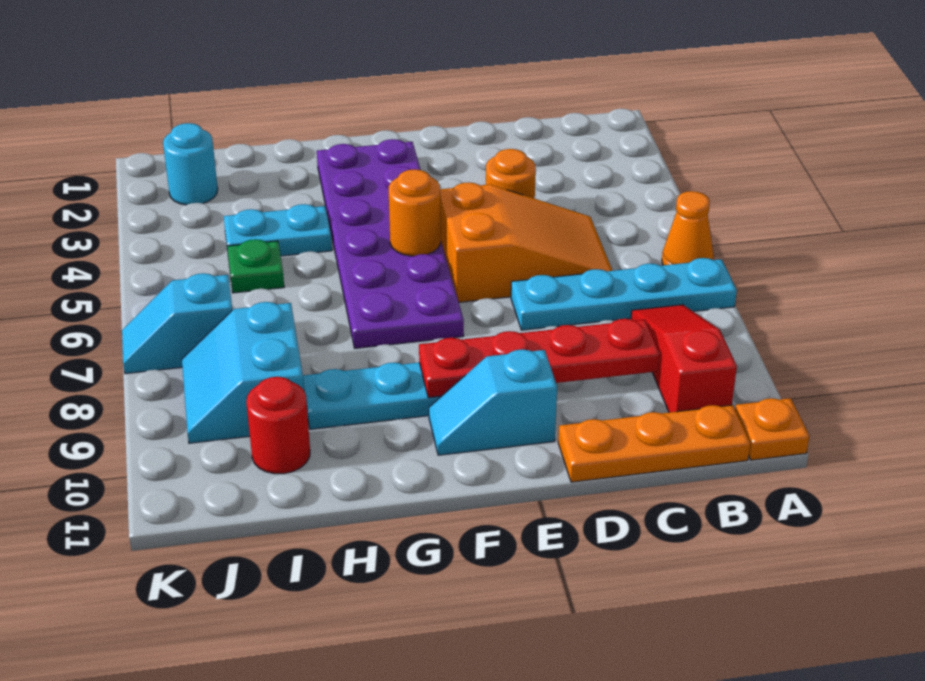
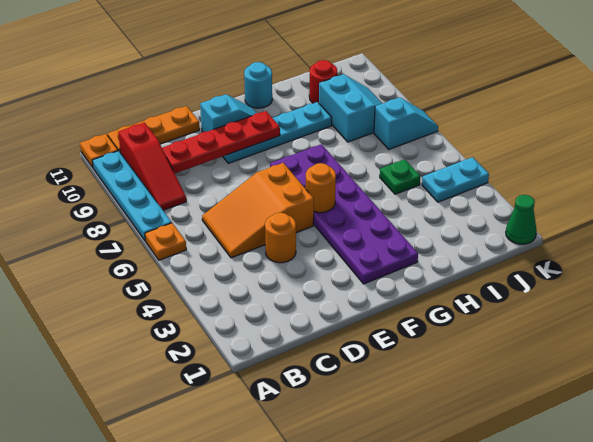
orange cone A6 level 1 -> orange plate A6 level 1
cyan plate A7:D7 level 1 -> cyan plate A7:A10 level 1
cyan plate H4:I4 level 1 -> cyan plate J4:K4 level 1
cyan round brick J2 level 1 -> cyan round brick G11 level 1
none -> green cone K1 level 1

